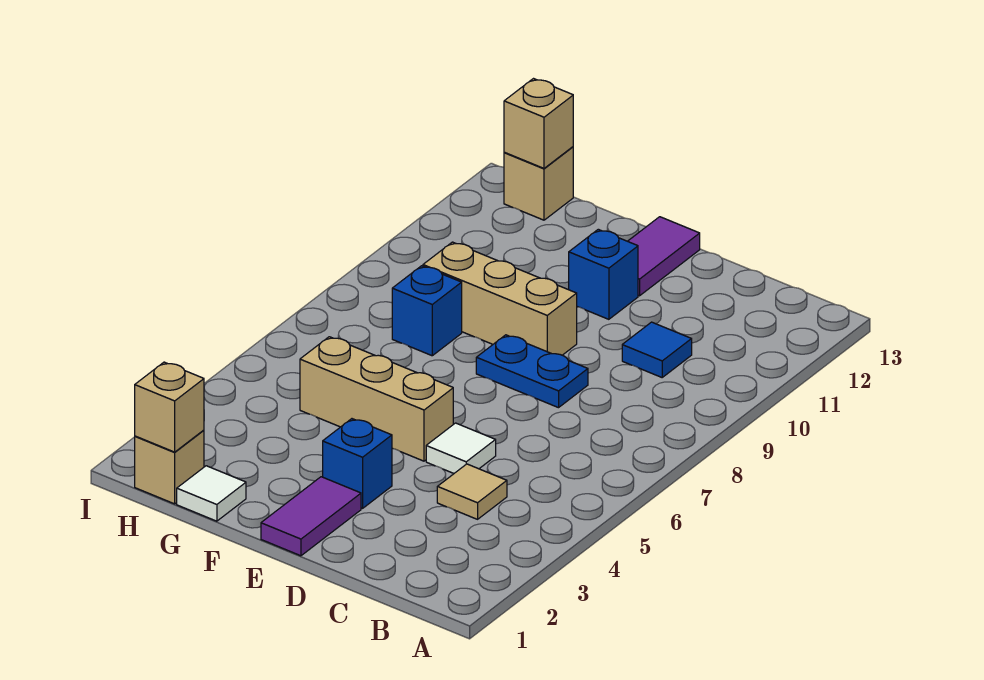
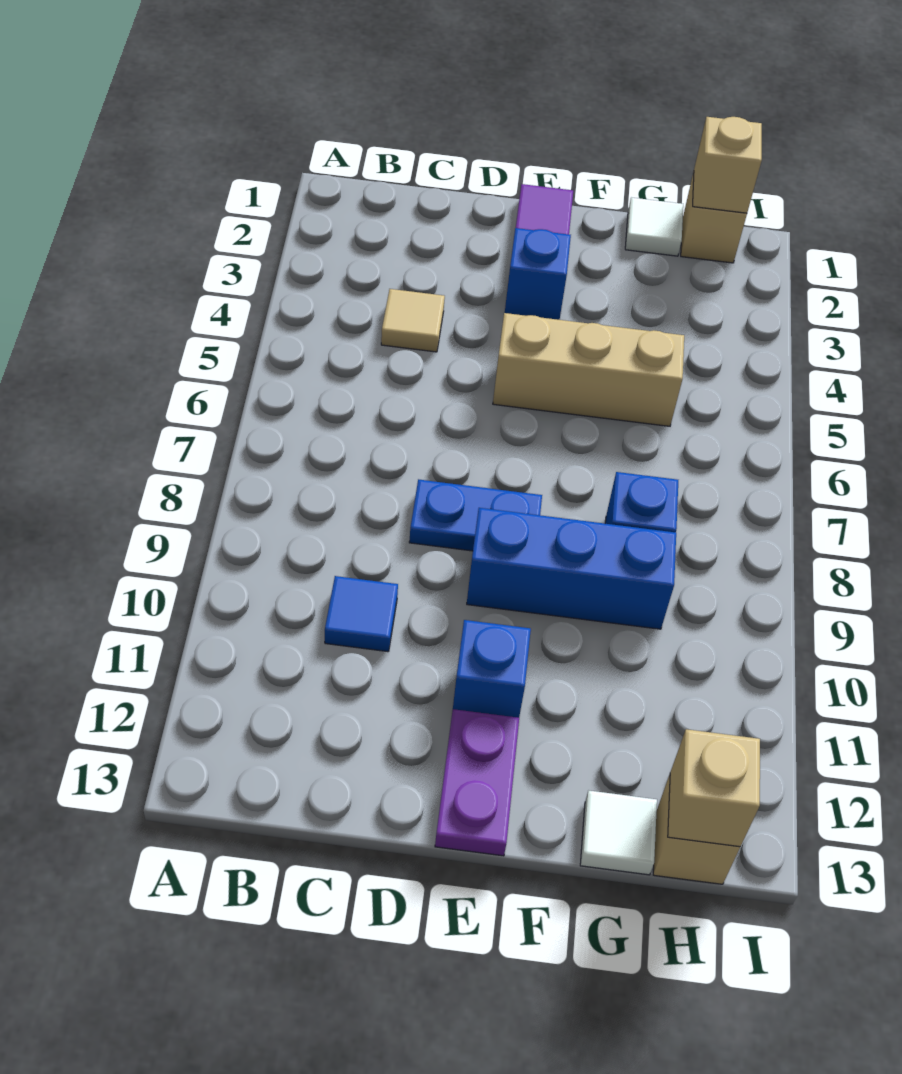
white tile D5 level 1 -> white tile G13 level 1
tan brick E9:G9 level 1 -> blue brick E9:G9 level 1
purple tile E12:E13 level 1 -> purple plate E12:E13 level 1

